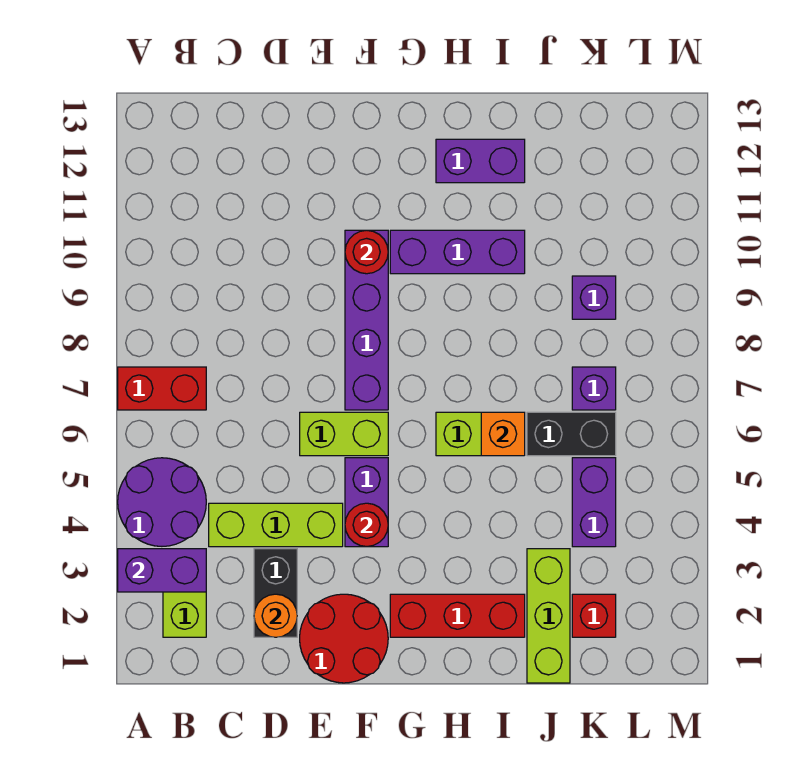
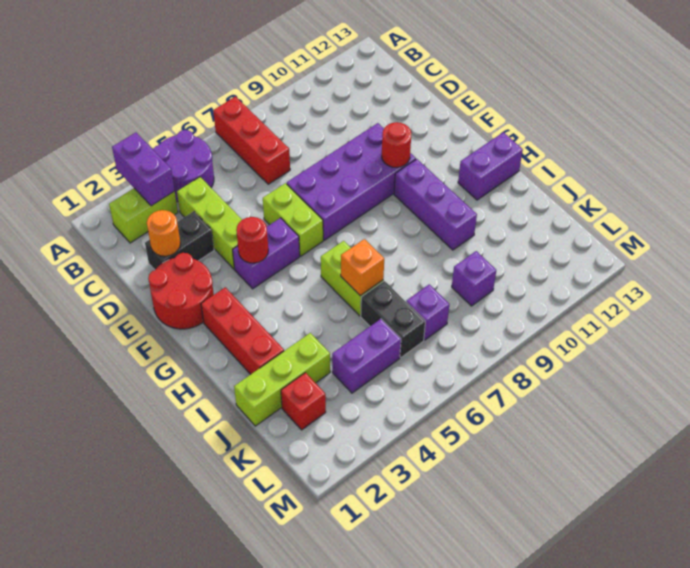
red brick A7:B7 level 1 -> red brick A7:C7 level 1
purple brick F7:F10 level 1 -> purple brick E7:F10 level 1
purple brick H12:I12 level 1 -> purple brick H12:H13 level 1

